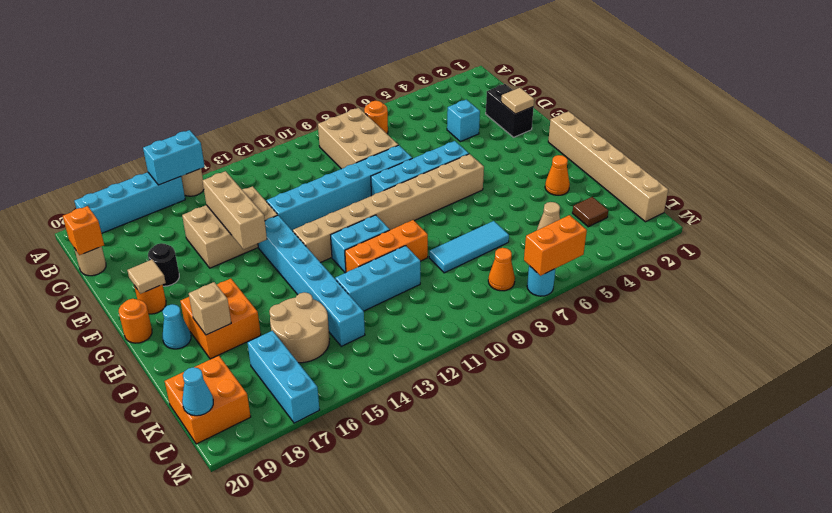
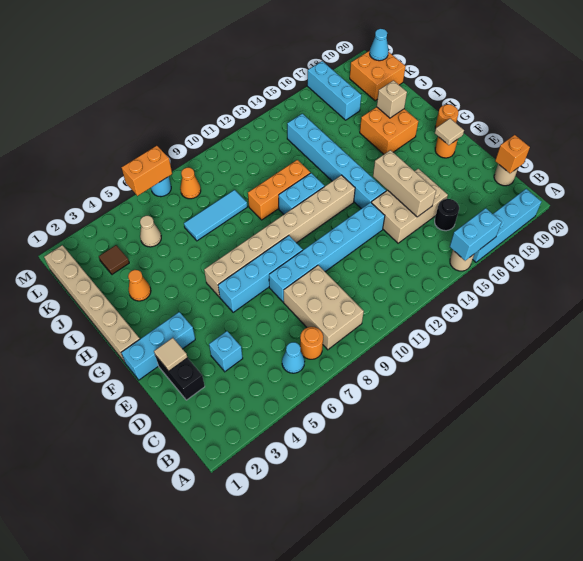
black round brick E18 level 1 -> black round brick C16 level 1
cyan cone H19 level 1 -> cyan cone B6 level 1
cyan brick J11:J13 level 1 -> cyan brick F1:F3 level 1
tan round brick J15:K16 level 1 -> none

